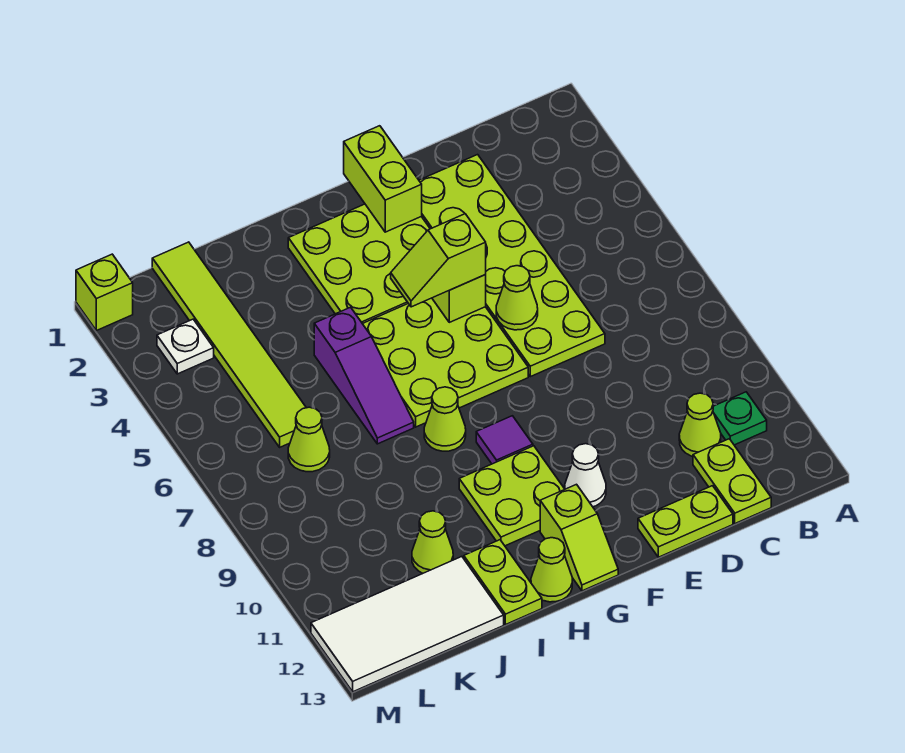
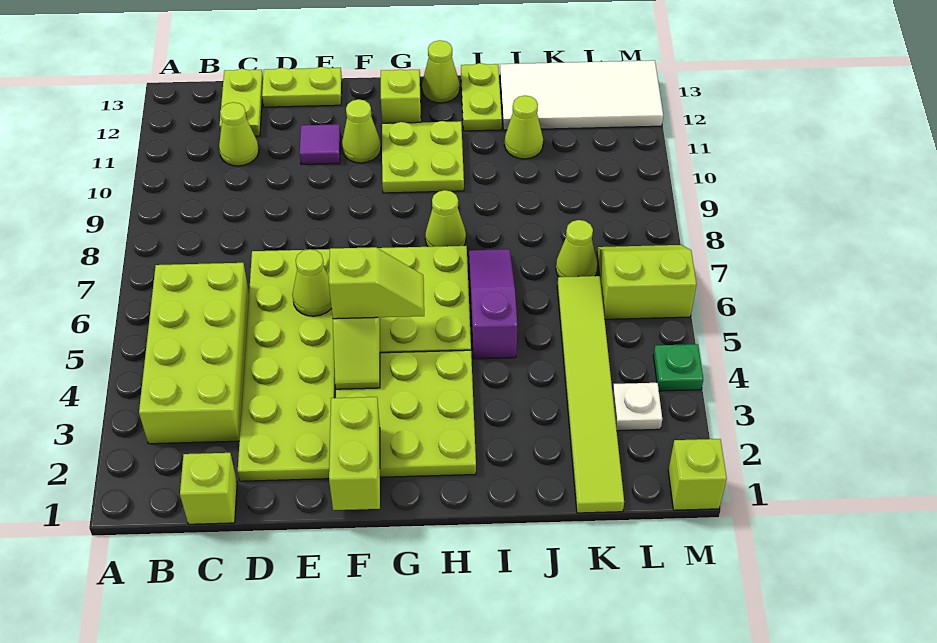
none -> lime brick B3:C6 level 1
green plate B11 level 1 -> green plate M4 level 1
none -> lime brick C1 level 1
white cone F11 level 1 -> lime cone F11 level 1
purple tile G9 level 1 -> purple tile E11 level 1
none -> lime slope L6:M7 level 1 top 6

